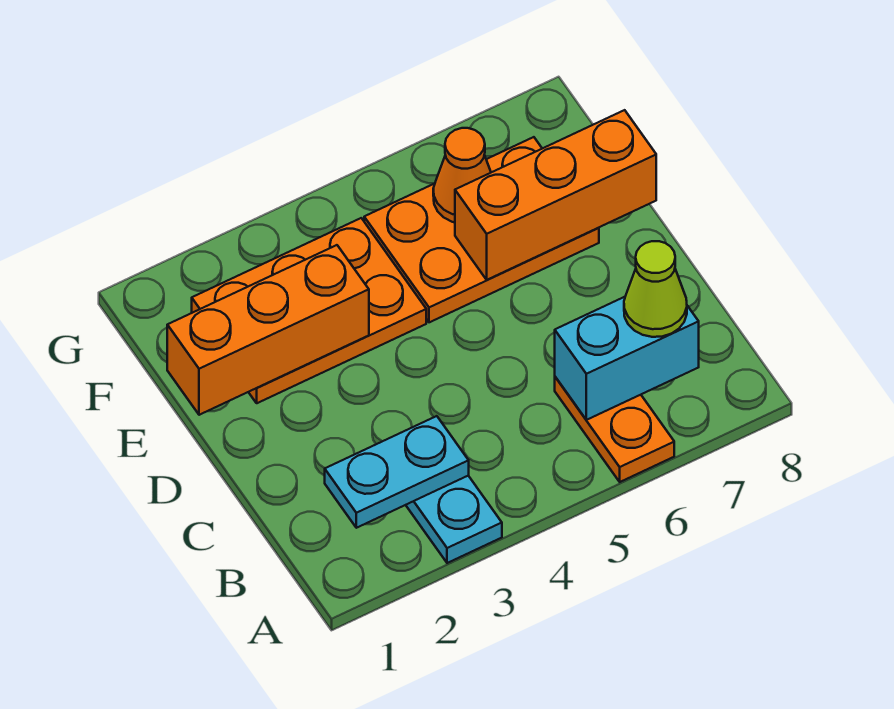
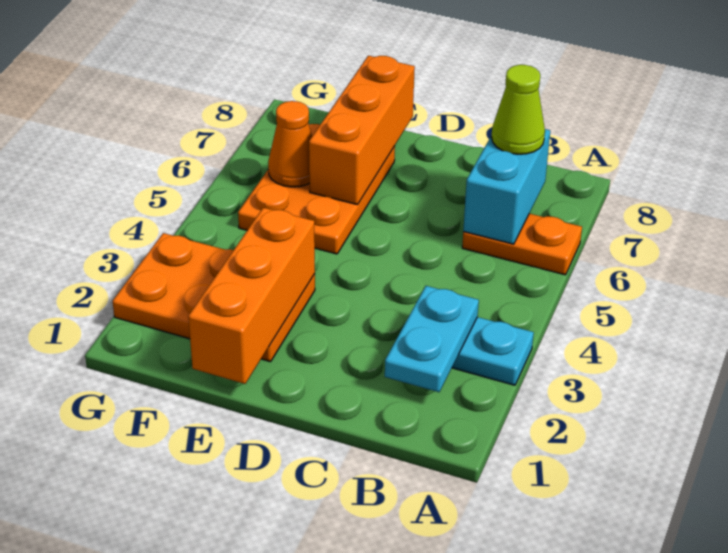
orange plate E2:F4 level 1 -> orange plate E2:G3 level 1

